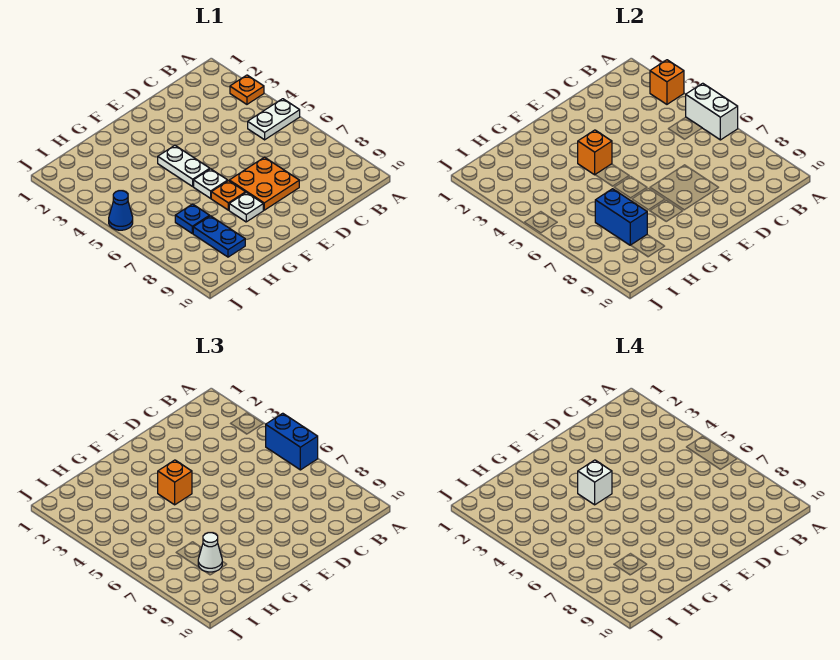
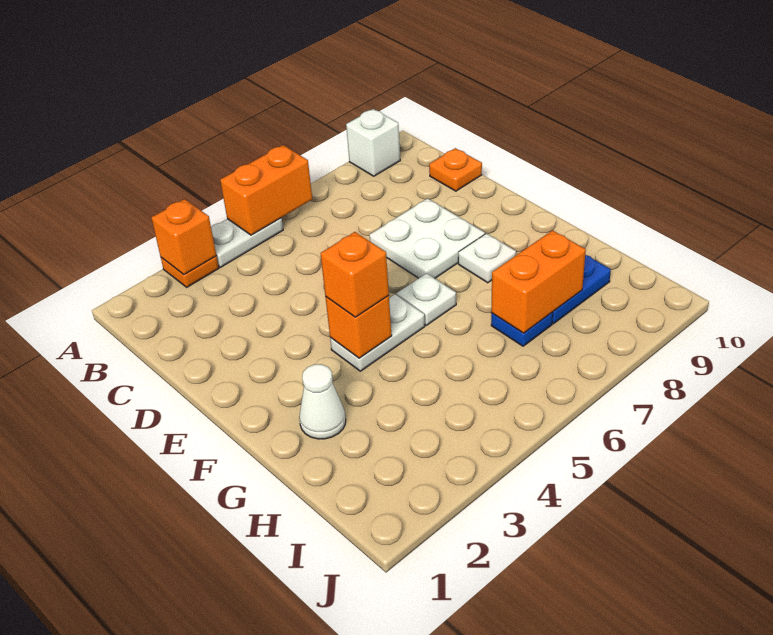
white plate A5:B5 level 1 -> white plate A4:A5 level 1
white brick A5:A6 level 2 -> orange brick A5:A6 level 2
blue brick A5:A6 level 3 -> none
orange plate D7:E8 level 1 -> white plate D7:E8 level 1
white brick F4 level 4 -> white brick A9 level 1
orange plate F7 level 1 -> orange plate C10 level 1
blue brick H7:H8 level 2 -> orange brick H7:H8 level 2
white cone H8 level 3 -> white cone G2 level 1
blue cone J5 level 1 -> none

